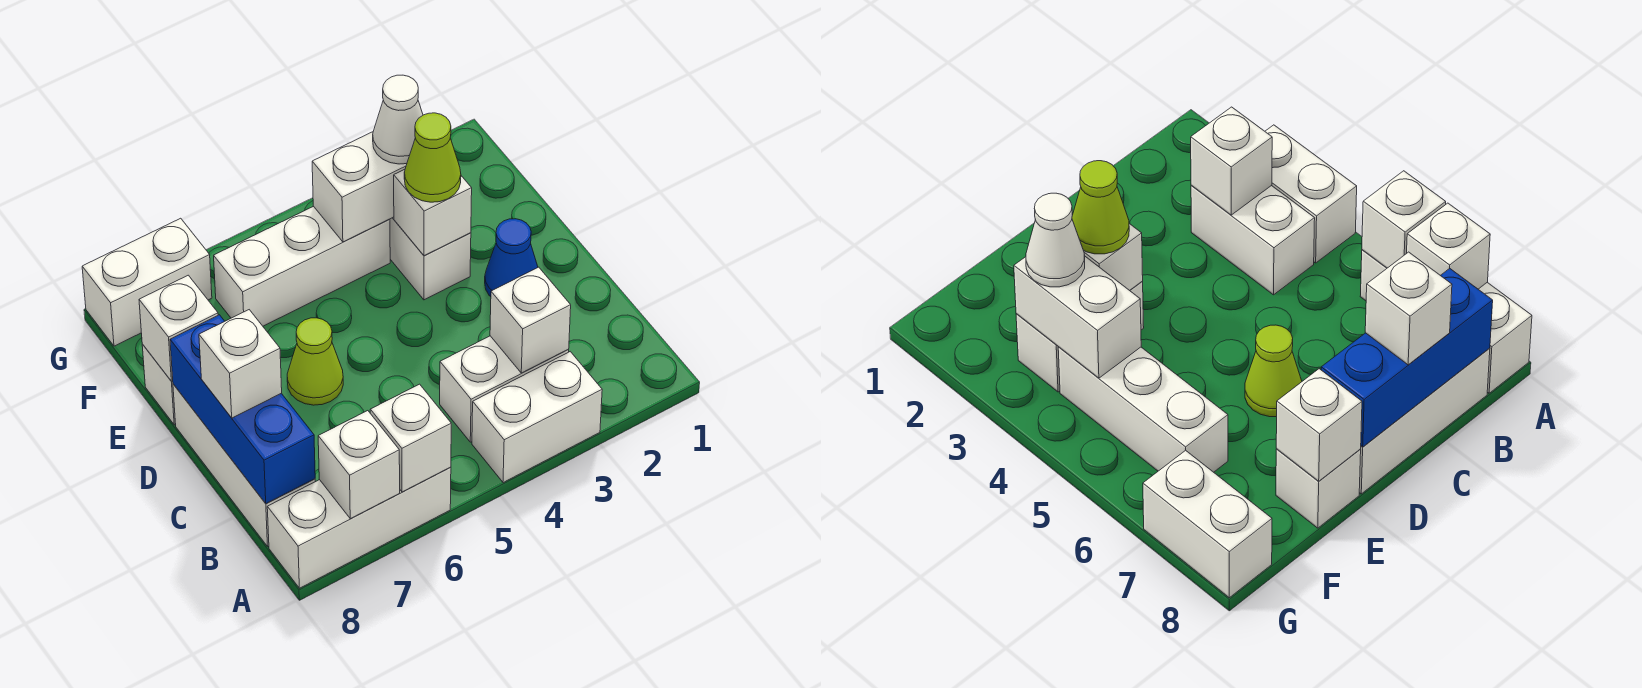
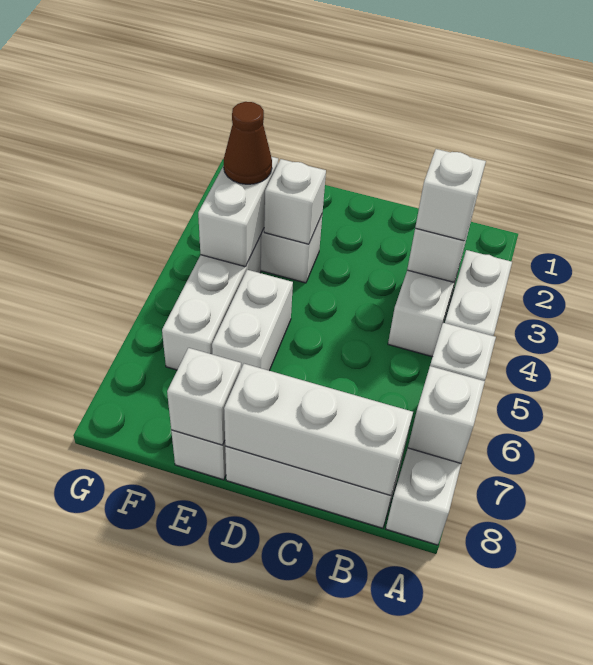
blue brick B8:D8 level 2 -> white brick B8:D8 level 2
white brick C8 level 3 -> white brick B3 level 3
blue cone D2 level 1 -> none
lime cone D6 level 1 -> none
lime cone E3 level 3 -> none
white cone F3 level 3 -> brown cone F3 level 3
white brick G7:G8 level 1 -> white brick E5:E6 level 1

